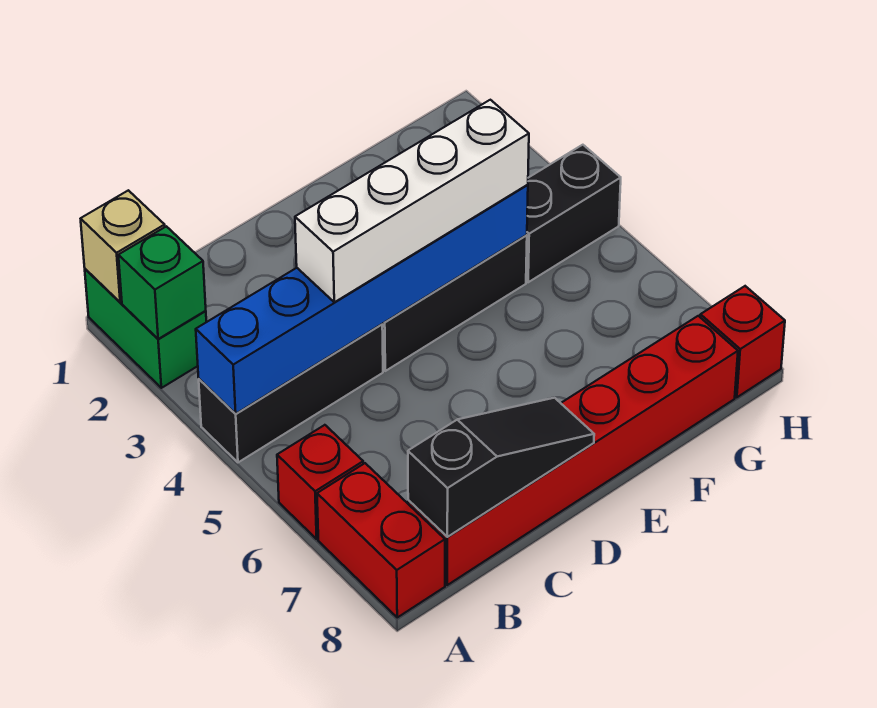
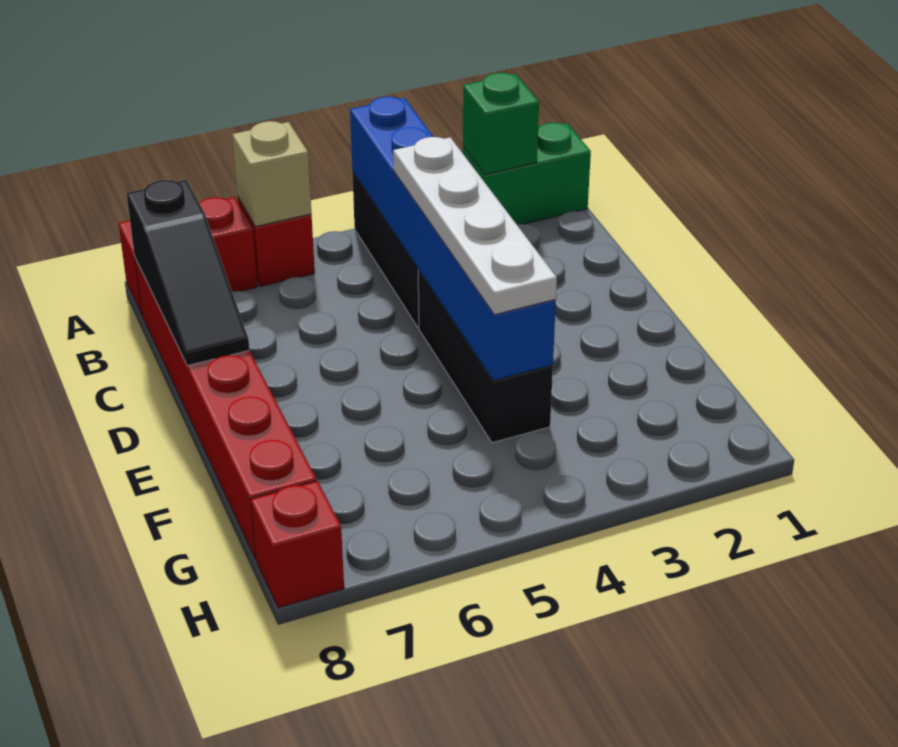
tan brick A1 level 2 -> tan brick A6 level 2
white brick C4:F4 level 3 -> white plate C4:F4 level 3
black brick G4:H4 level 1 -> none

